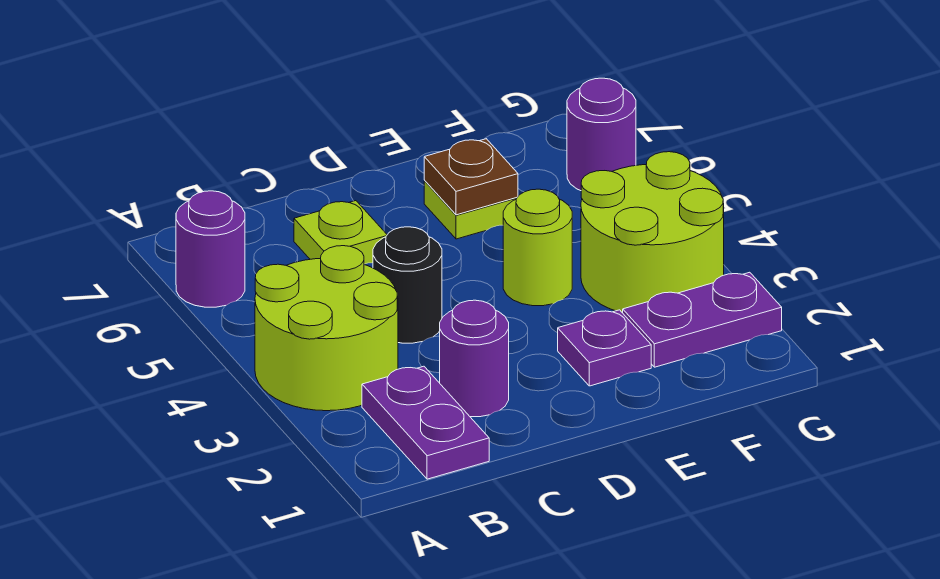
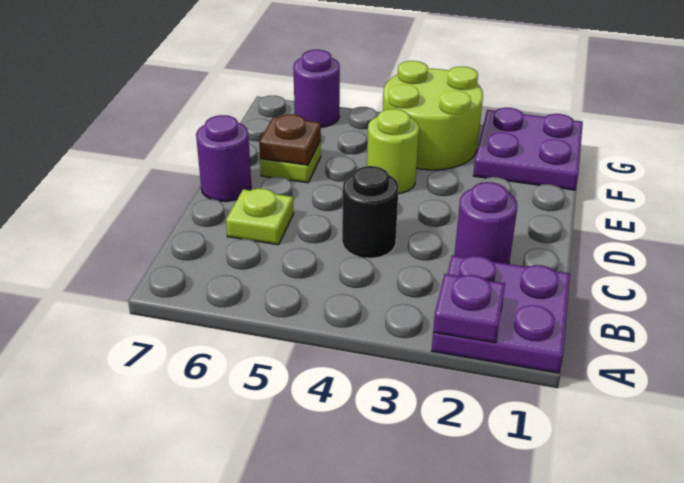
lime round brick A3:B4 level 1 -> none
purple round brick A6 level 1 -> purple round brick D7 level 1
purple plate B1:B2 level 1 -> purple plate A1:B2 level 1
purple plate E2 level 1 -> purple plate A2 level 2
purple plate F2:G2 level 1 -> purple plate F1:G2 level 1

